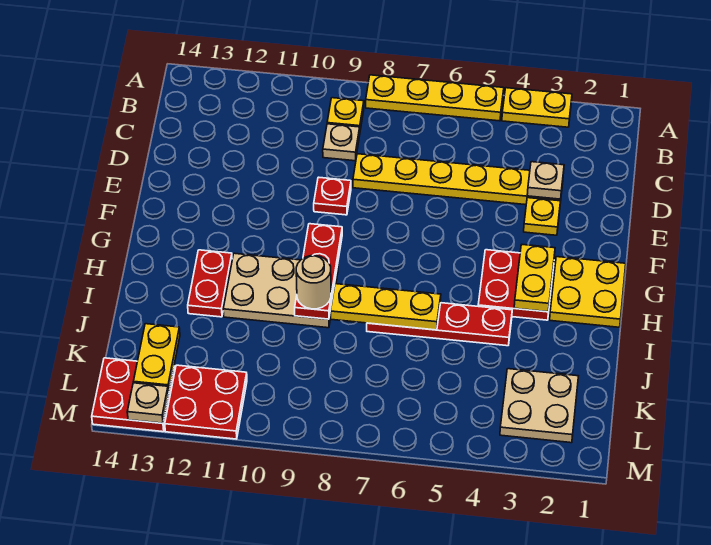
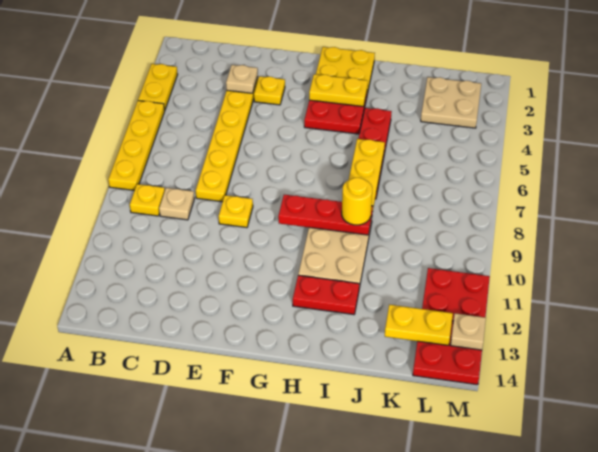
red plate E9 level 1 -> yellow plate E9 level 1
tan round brick I9 level 3 -> yellow round brick I9 level 3

